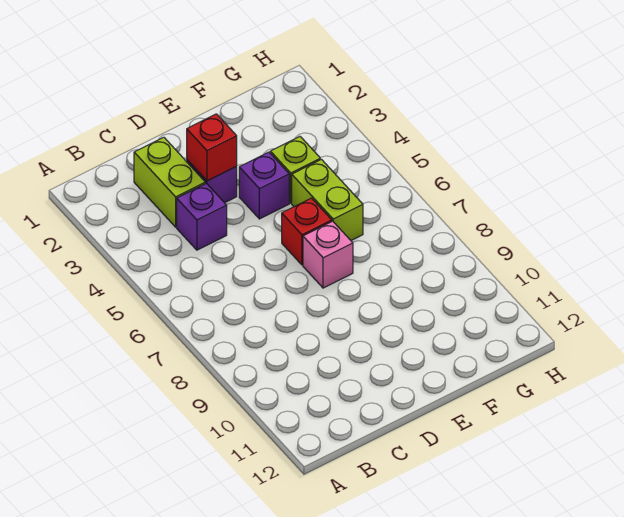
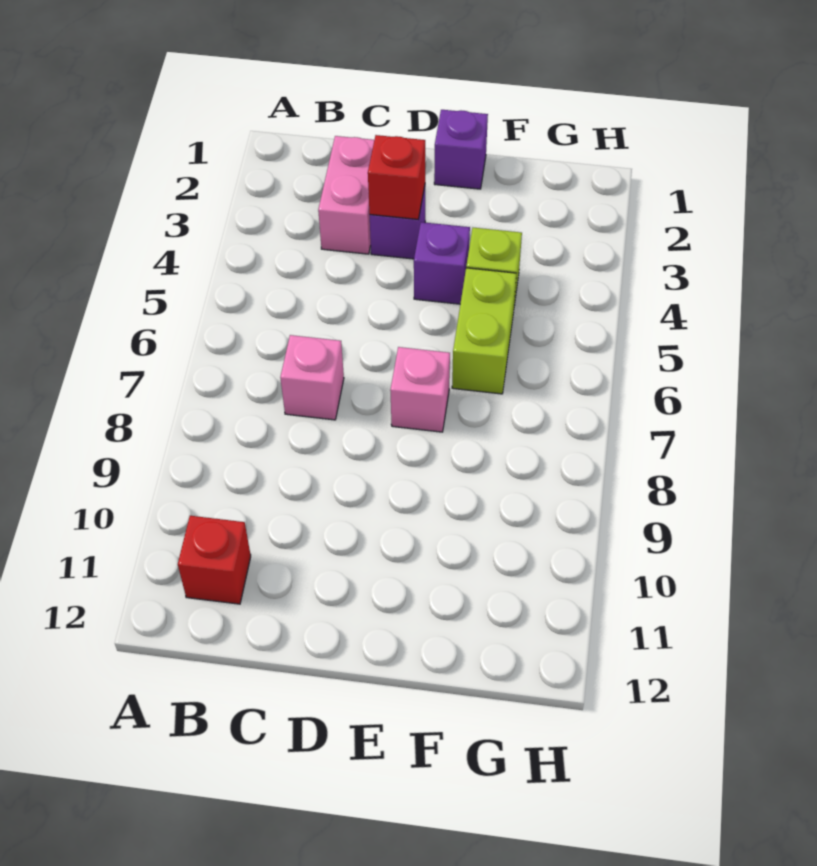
lime brick C2:C3 level 1 -> pink brick C2:C3 level 1
purple brick C4 level 1 -> purple brick E1 level 1
none -> pink brick C7 level 1
red brick E6 level 1 -> red brick B11 level 1

